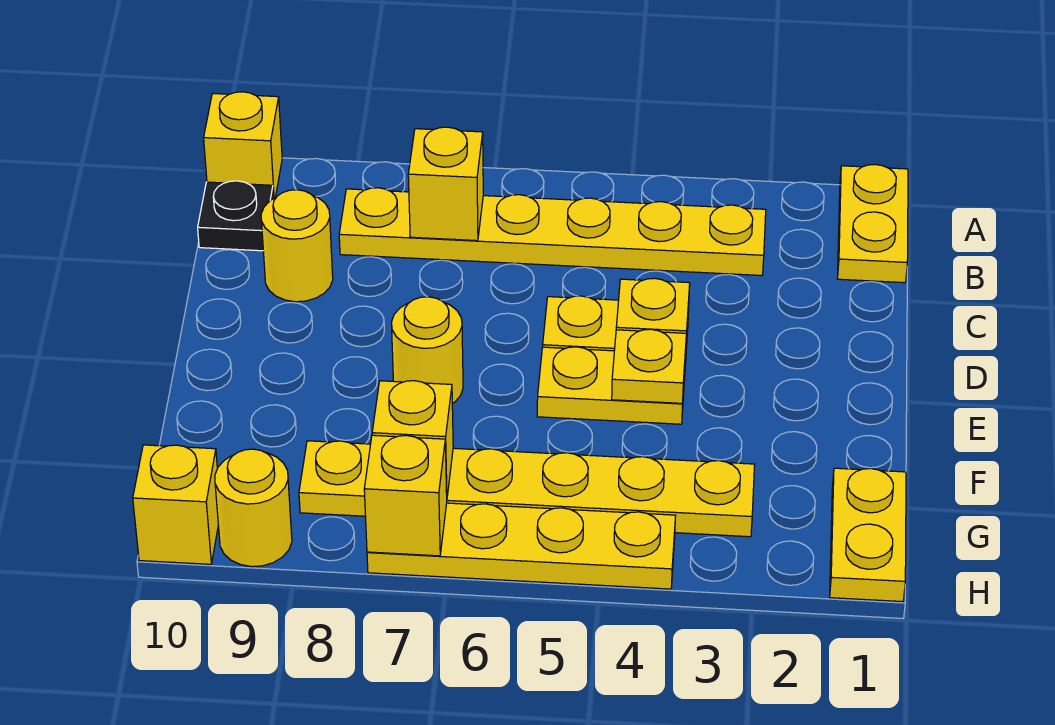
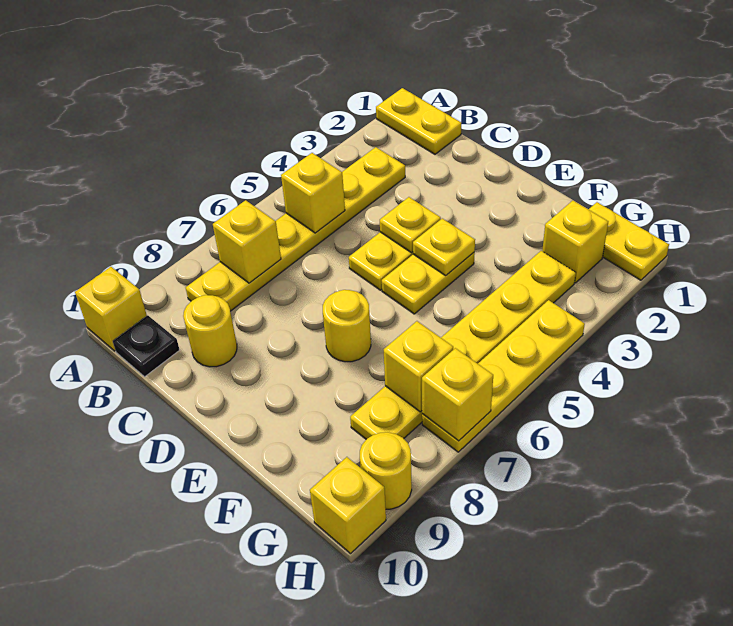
none -> yellow brick B5 level 2
none -> yellow brick G2 level 1

